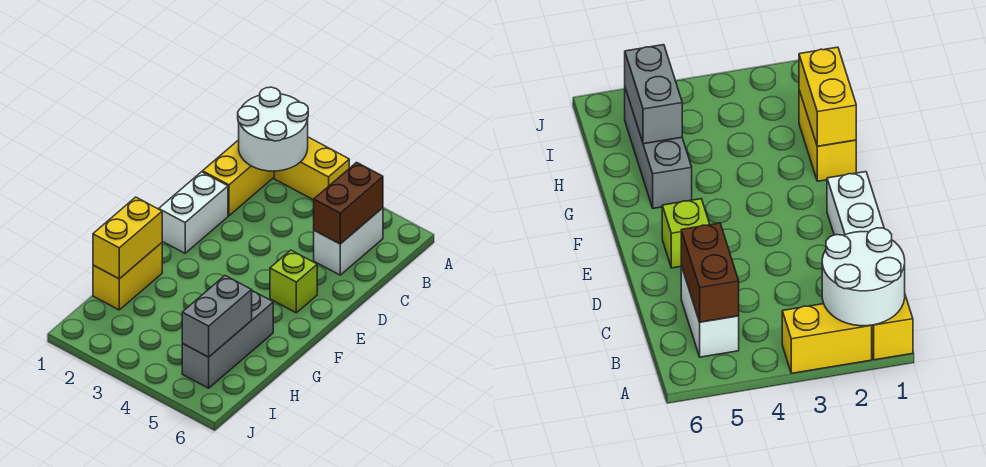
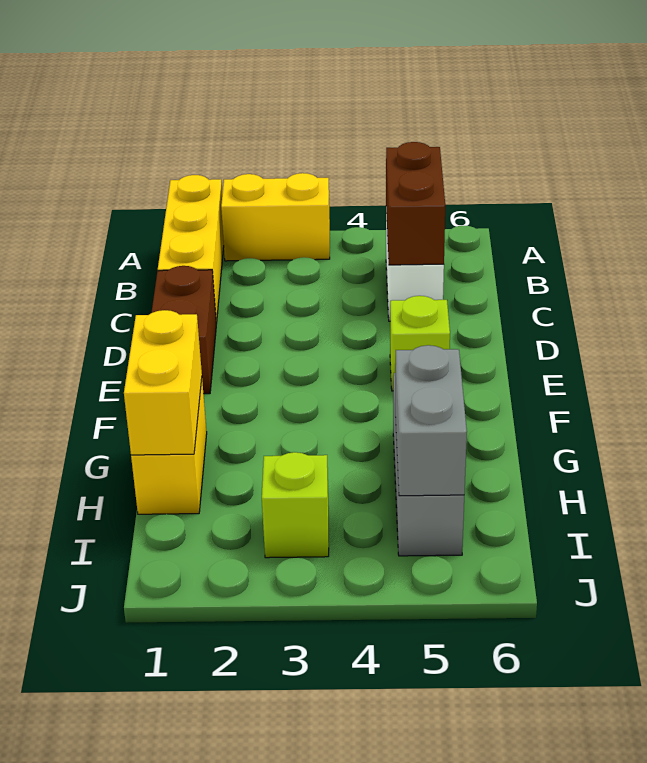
white round brick A1:B2 level 2 -> none
white brick D1:E1 level 1 -> brown brick D1:E1 level 1
none -> lime brick I3 level 1

